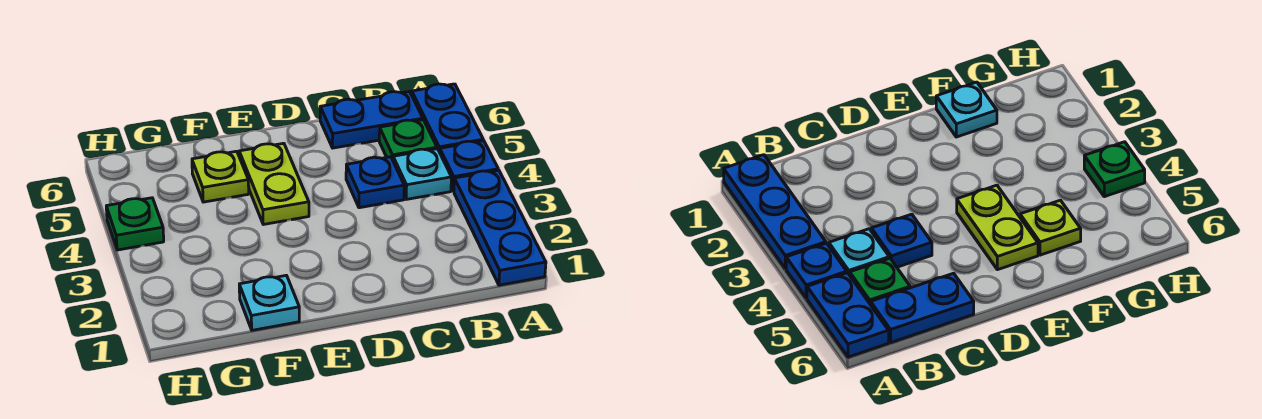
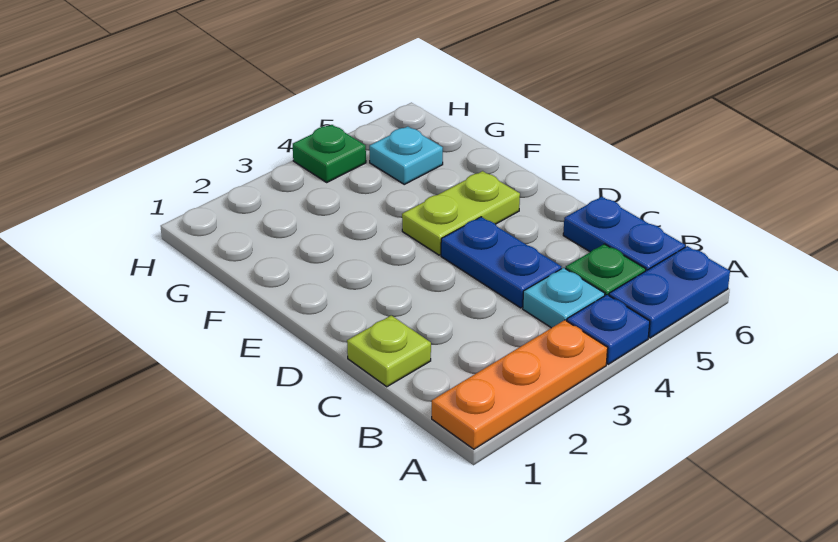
blue plate A1:A3 level 1 -> orange plate A1:A3 level 1
blue plate C4 level 1 -> blue plate C4:D4 level 1
cyan plate F1 level 1 -> cyan plate G5 level 1
lime plate F5 level 1 -> lime plate C1 level 1

